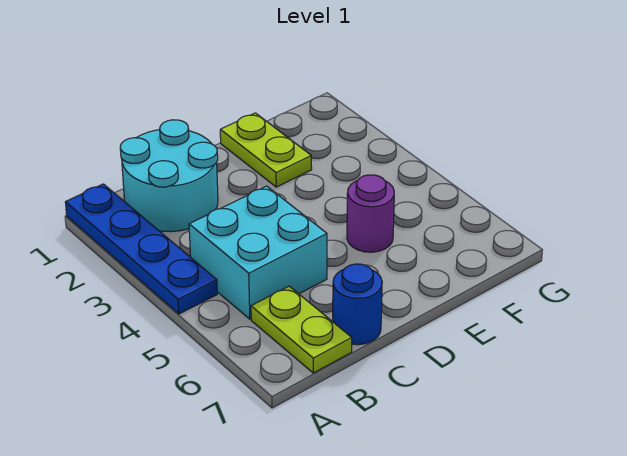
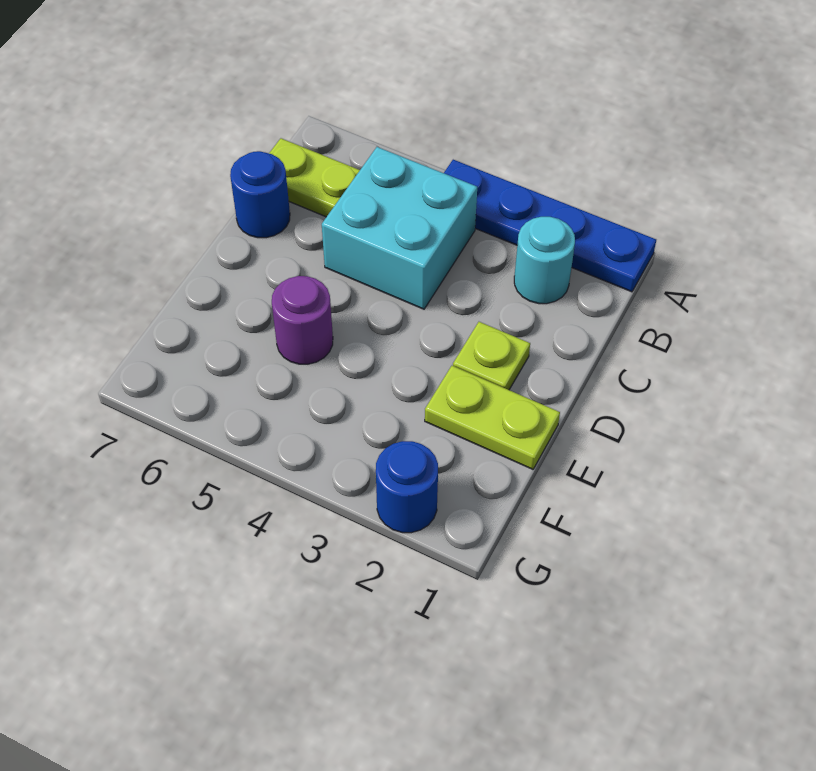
cyan round brick B1:C2 level 1 -> cyan round brick B2 level 1
none -> lime plate D2 level 1
none -> blue round brick G2 level 1

